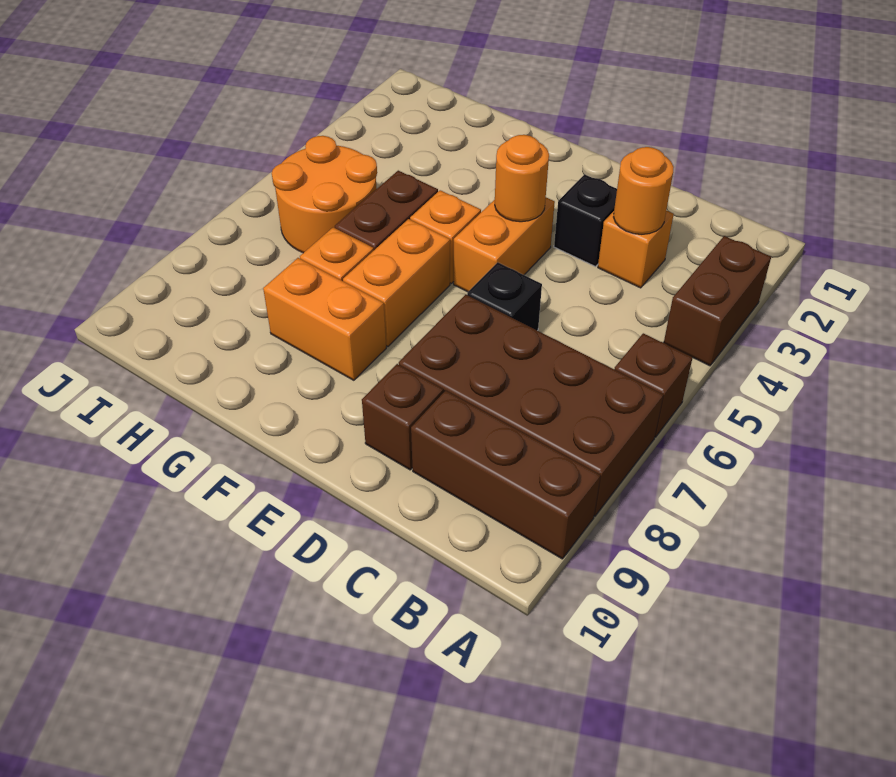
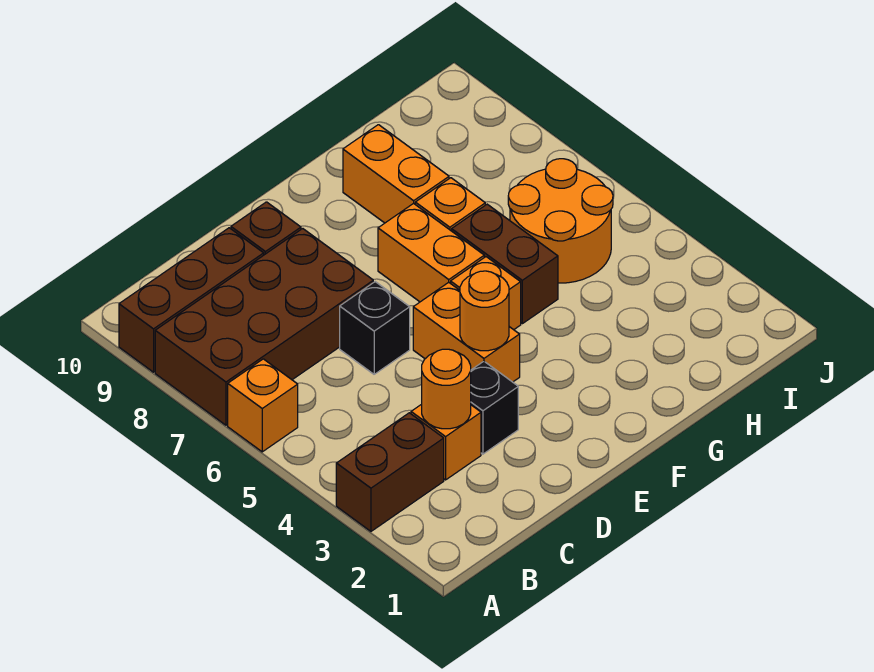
brown brick A3:A4 level 1 -> brown brick A3:B3 level 1
brown brick A6 level 1 -> orange brick A6 level 1
orange brick F8:G8 level 1 -> orange brick G8:G9 level 1

